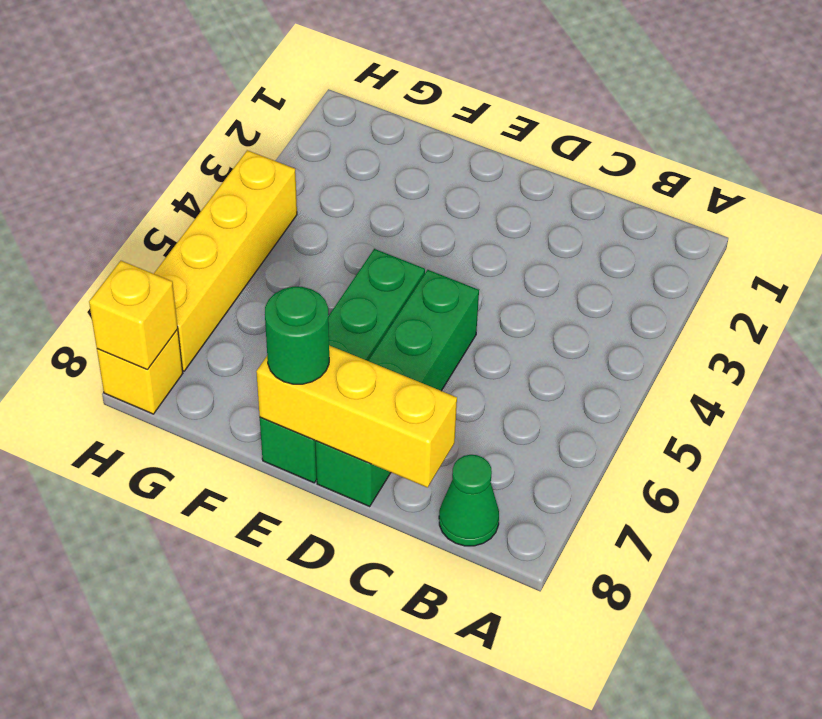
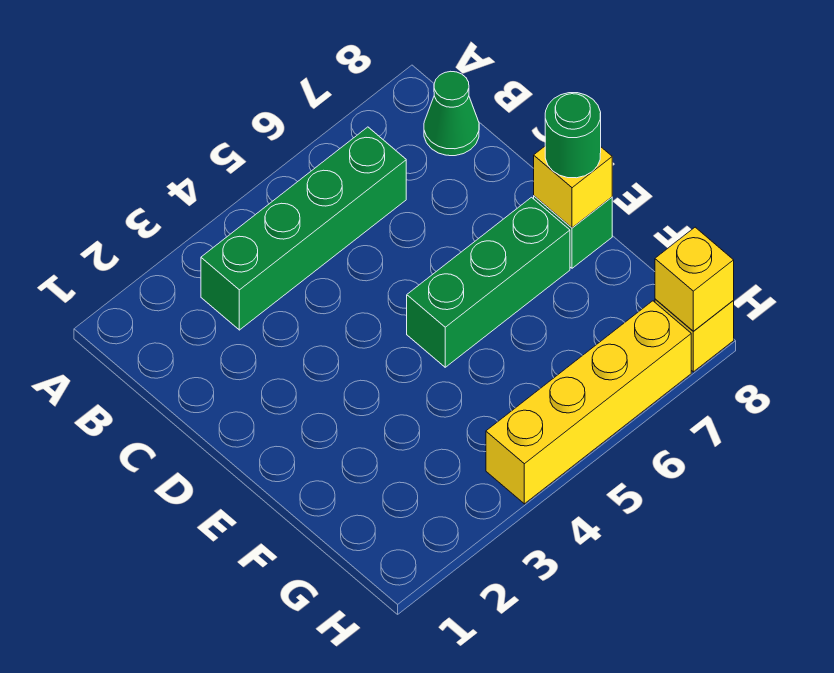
yellow brick C8:E8 level 2 -> yellow brick E8 level 2
green brick D5:D8 level 1 -> green brick B3:B6 level 1

